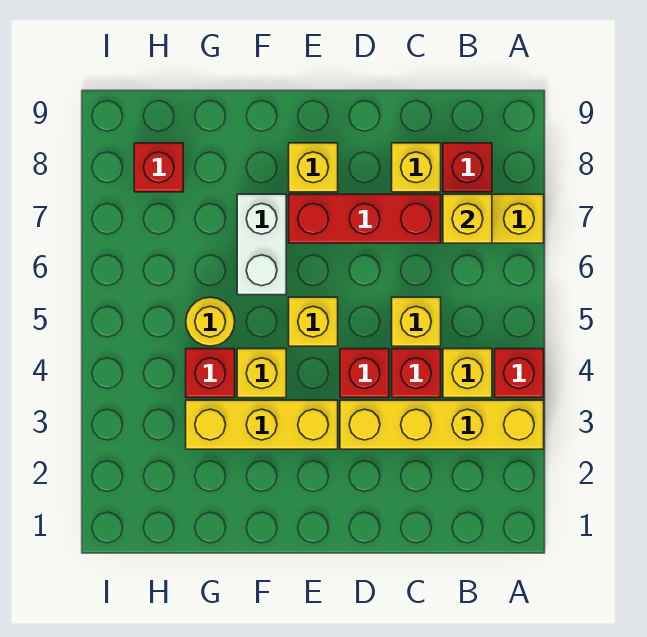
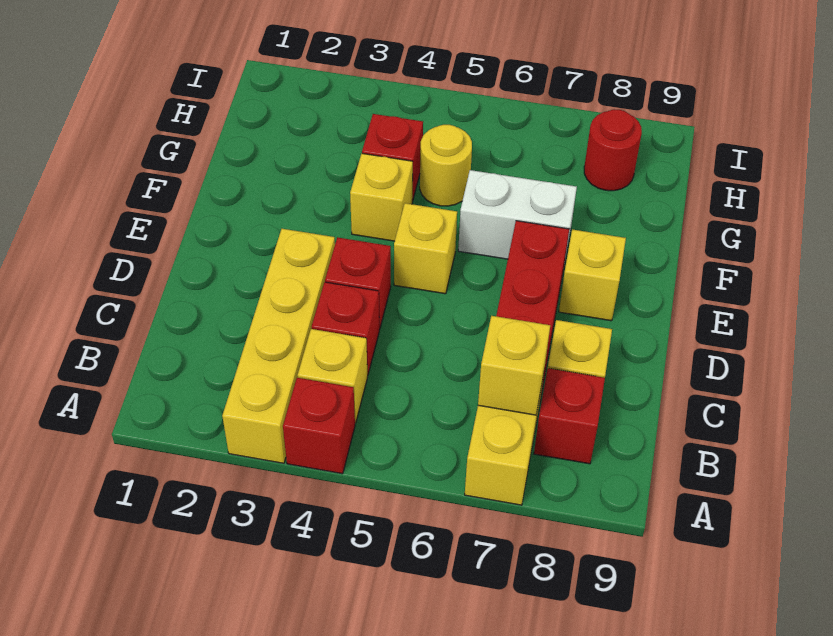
yellow brick C5 level 1 -> none
yellow brick E3:G3 level 1 -> none
red brick H8 level 1 -> red round brick H8 level 1

